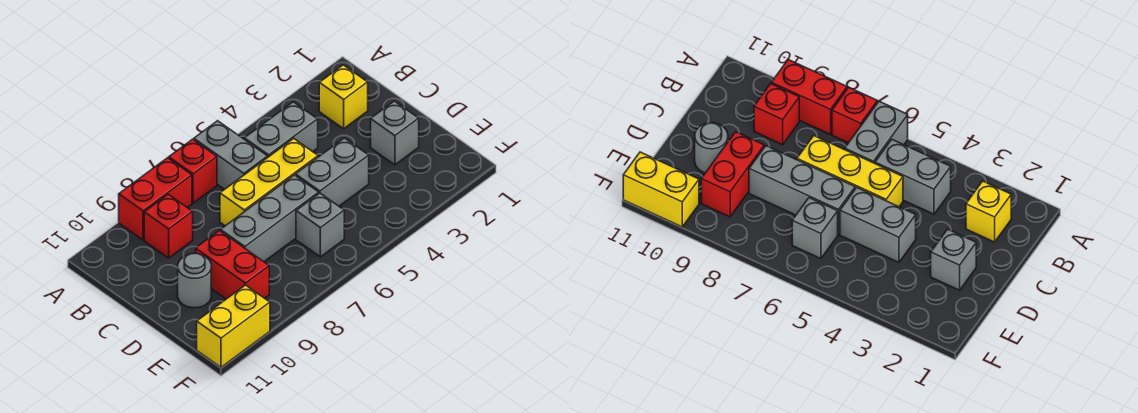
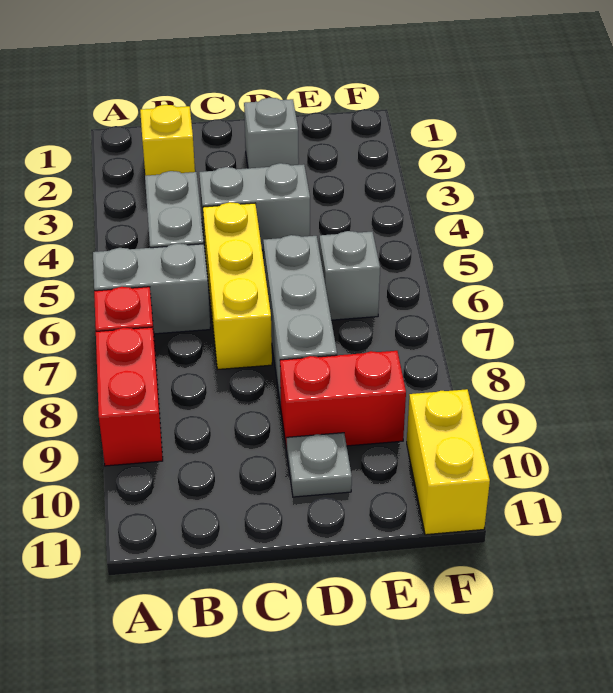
red brick B9 level 1 -> none
grey brick D4:D5 level 1 -> grey brick C4:D4 level 1
grey round brick D10 level 1 -> grey plate D10 level 1

